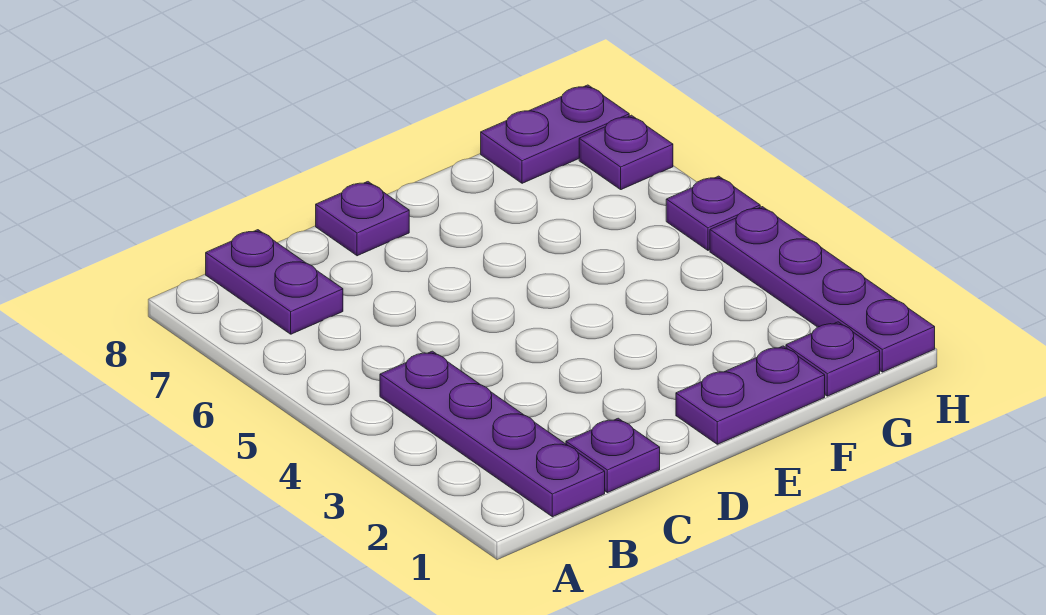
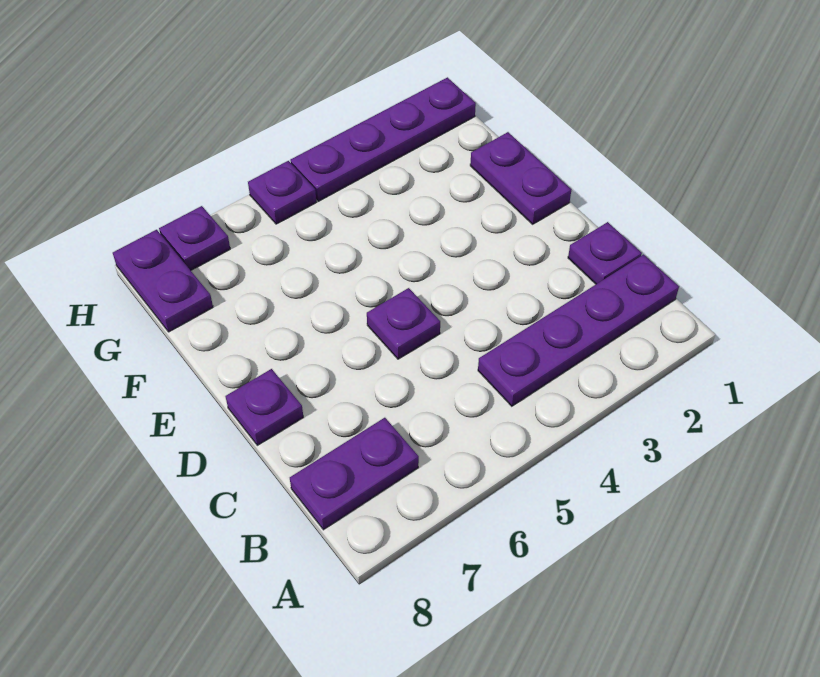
purple plate G1 level 1 -> purple plate D5 level 1

